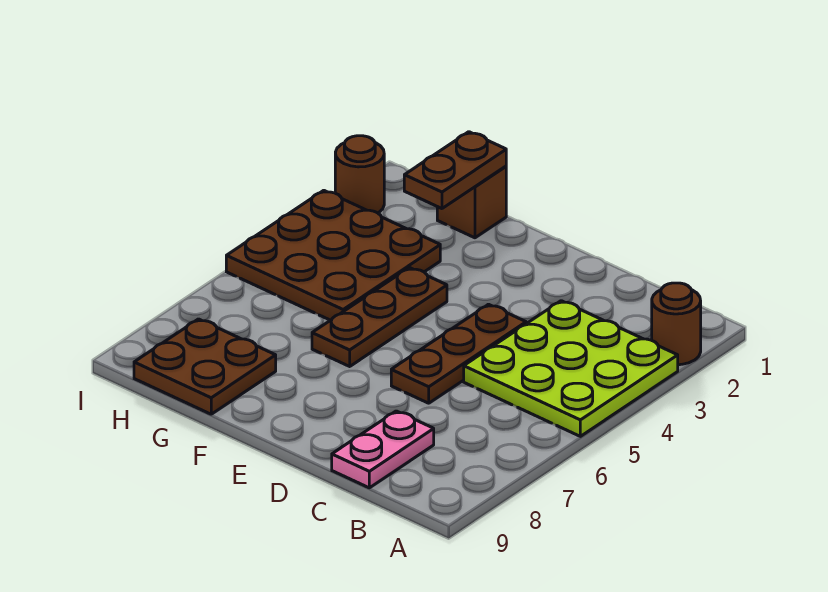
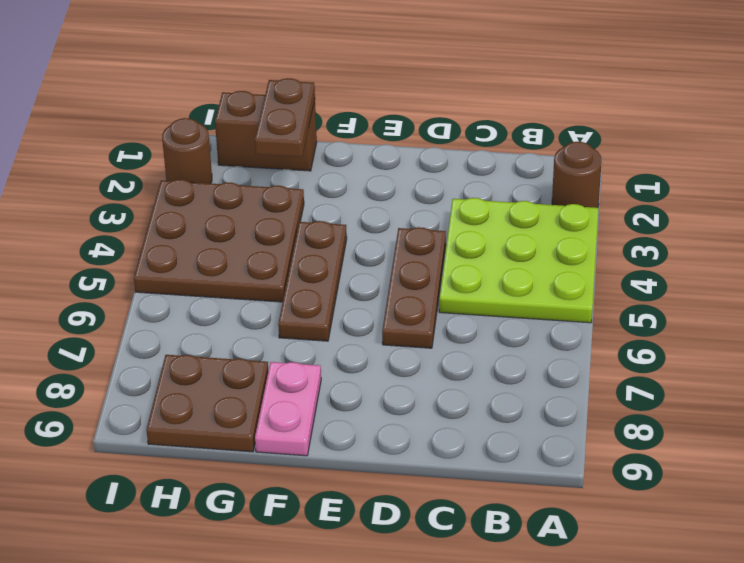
pink plate C8:C9 level 1 -> pink plate F8:F9 level 1
brown brick G1 level 1 -> brown brick G1:H1 level 1

